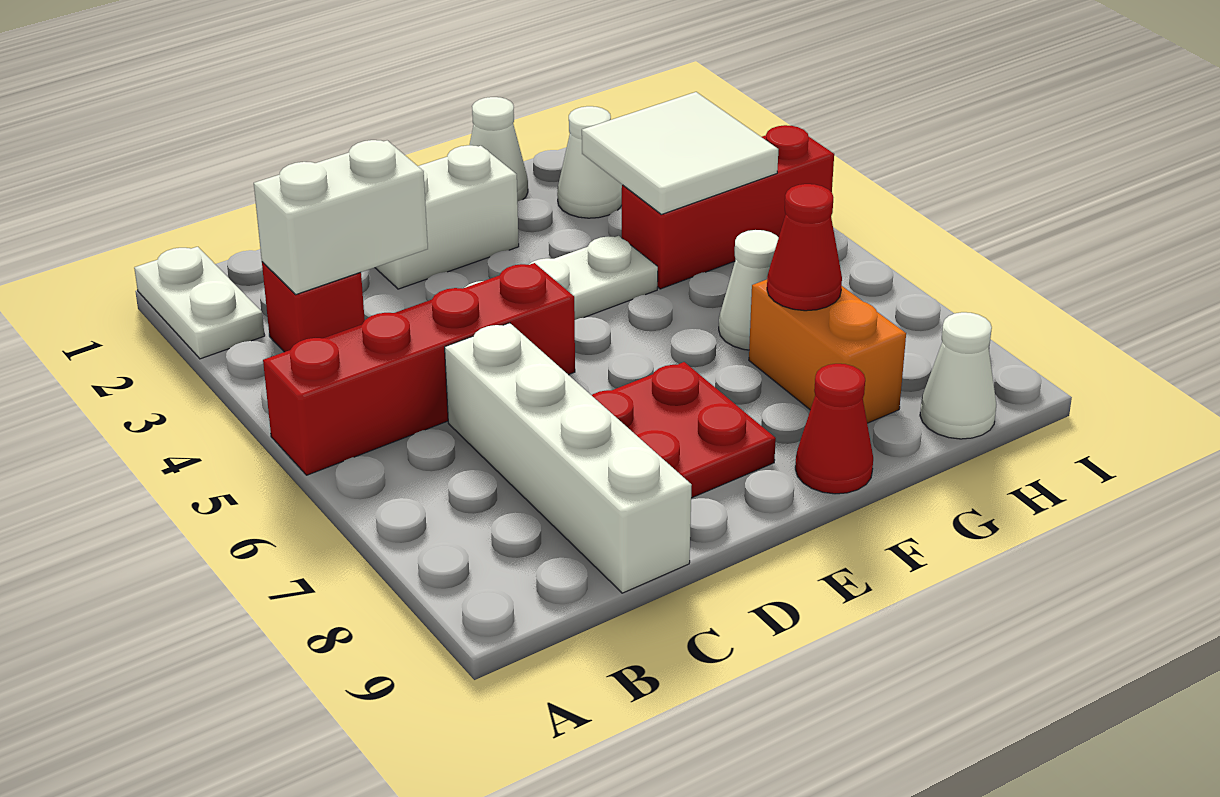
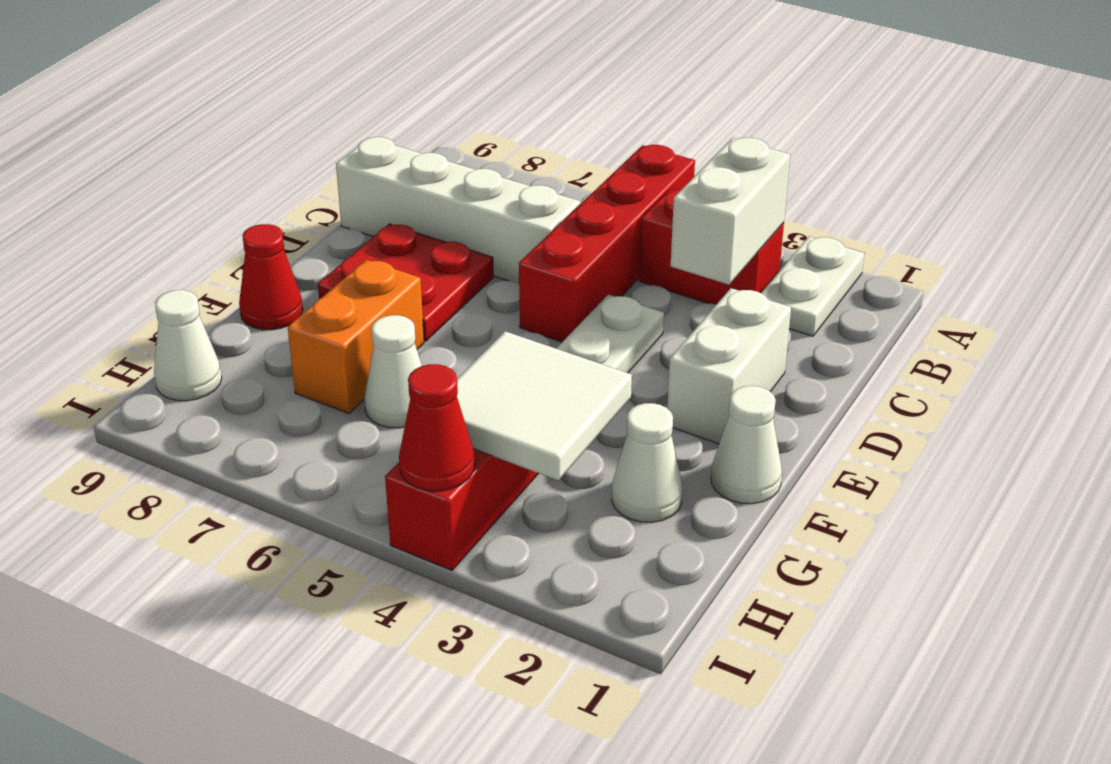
white plate A1:A2 level 1 -> white plate A2:B2 level 1
red brick B3 level 1 -> red brick B3:B4 level 1
orange brick G7:G8 level 1 -> orange brick F7:G7 level 1
red cone G7 level 2 -> red cone I4 level 2

